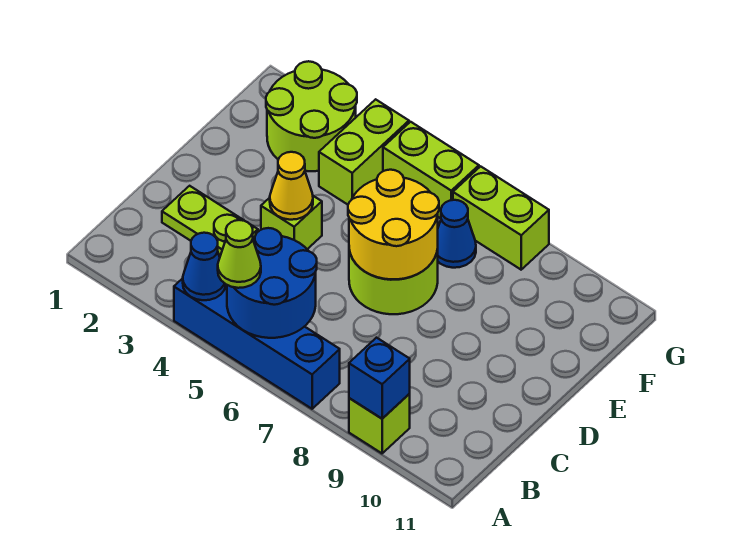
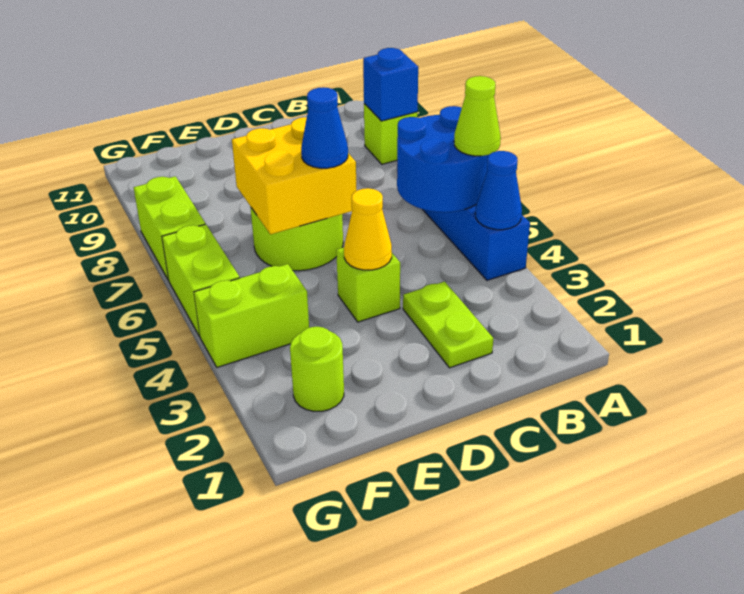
yellow round brick D6:E7 level 2 -> yellow brick D6:E7 level 2
lime round brick F2:G3 level 1 -> lime round brick F2 level 1
blue cone F7 level 1 -> blue cone D6 level 3

